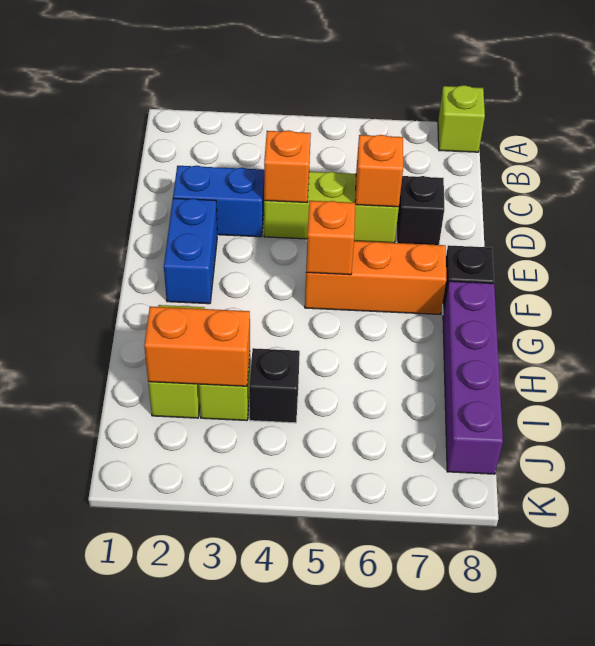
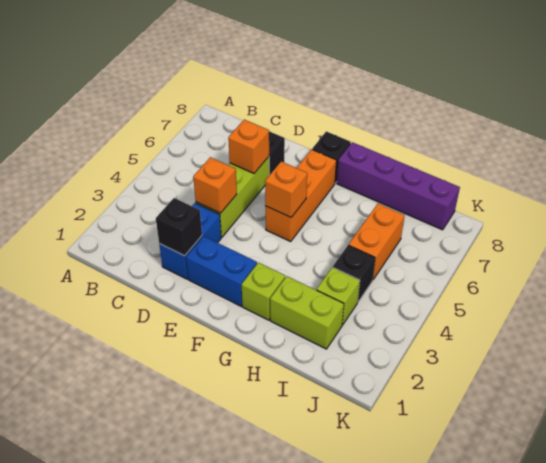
lime brick A8 level 1 -> lime brick G2 level 1
none -> black brick D2 level 2
orange brick I2:I3 level 2 -> orange brick I5:I6 level 1

